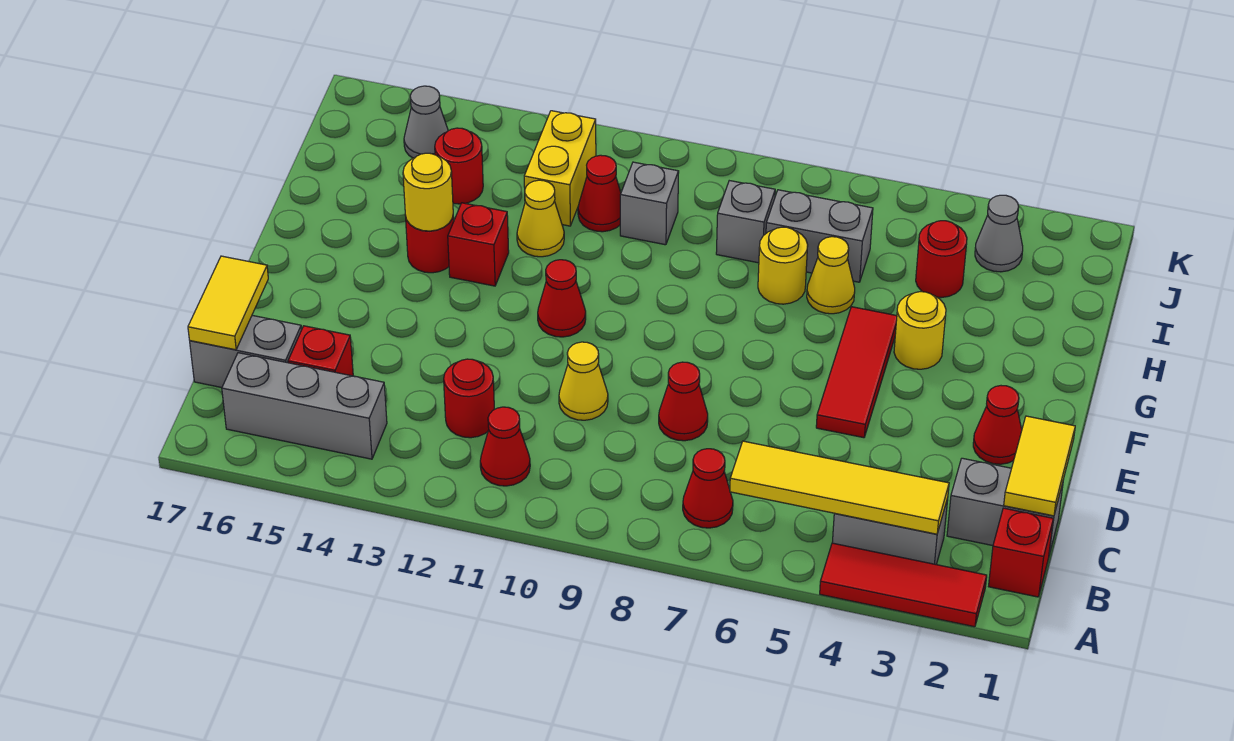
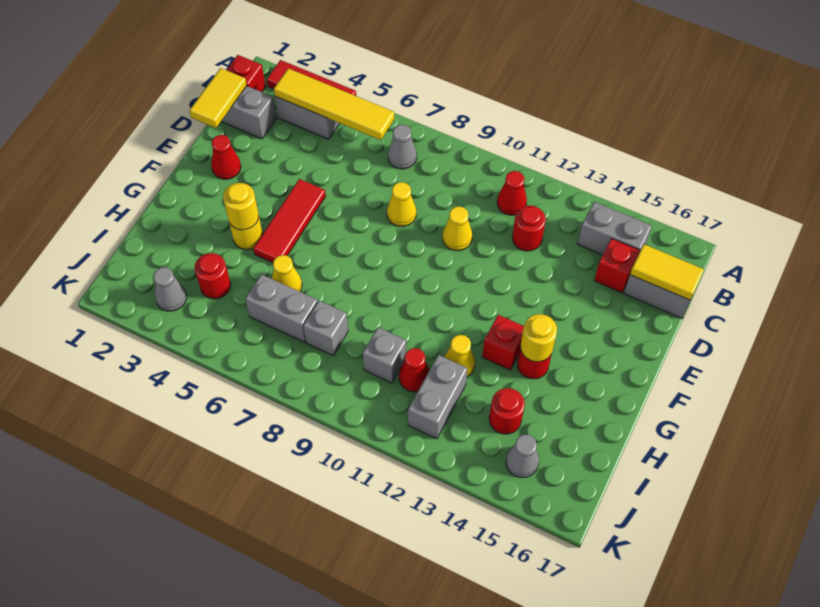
red cone B7 level 1 -> grey cone B7 level 1
grey brick B14:B16 level 1 -> grey brick B14:B15 level 1
yellow tile C17:D17 level 2 -> yellow tile C16:C17 level 2
red cone D8 level 1 -> yellow cone D8 level 1
red cone F11 level 1 -> none
yellow round brick H7 level 1 -> yellow round brick G4 level 2
yellow brick I12:J12 level 1 -> grey brick I12:J12 level 1

